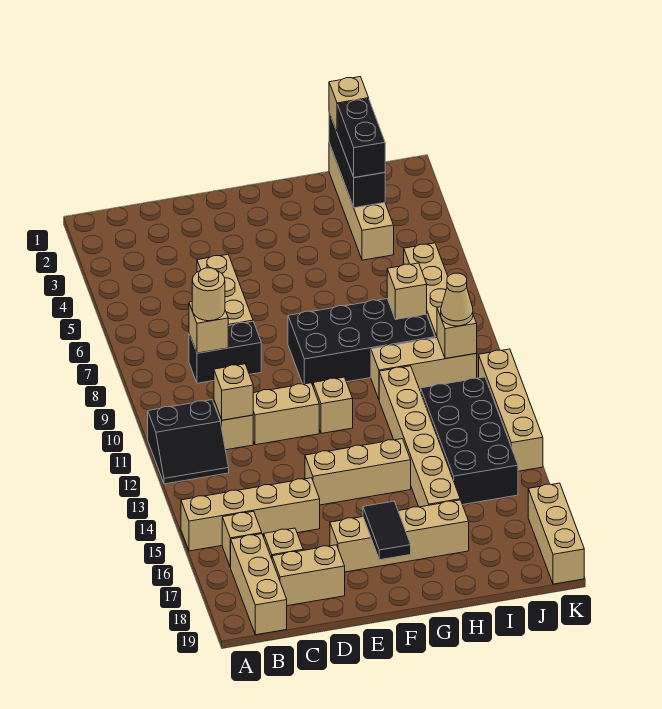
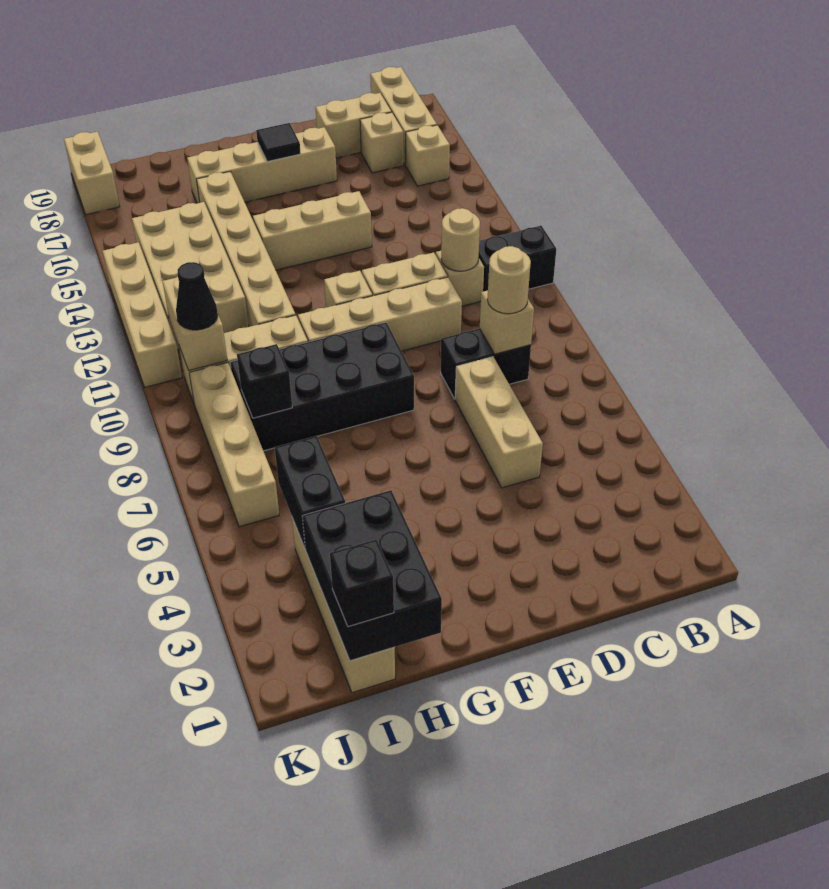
tan brick A15:D15 level 1 -> tan brick D10:G10 level 1
tan brick C11 level 2 -> tan round brick C11 level 2
black tile F17:F18 level 2 -> black tile F17 level 2
black brick I1:I3 level 2 -> black brick H1:I3 level 2
tan brick I1 level 3 -> black brick I1 level 3
black brick I2:I3 level 3 -> black brick I4:I5 level 2
tan brick I8 level 2 -> black brick I8 level 2
black brick I12:J15 level 1 -> tan brick I12:J15 level 1
tan brick J10 level 2 -> tan brick J10:J11 level 2
tan cone J10 level 3 -> black cone J10 level 3
tan brick K17:K19 level 1 -> tan brick K18:K19 level 1

